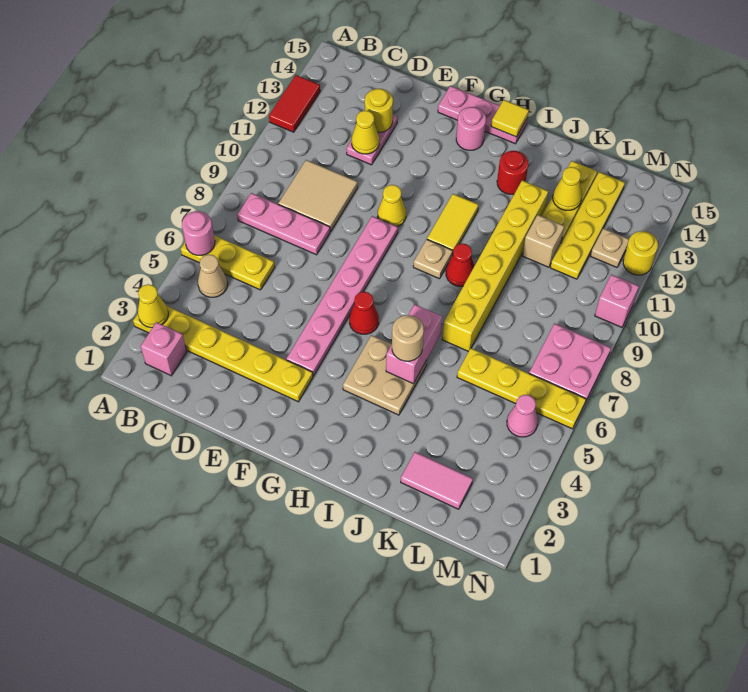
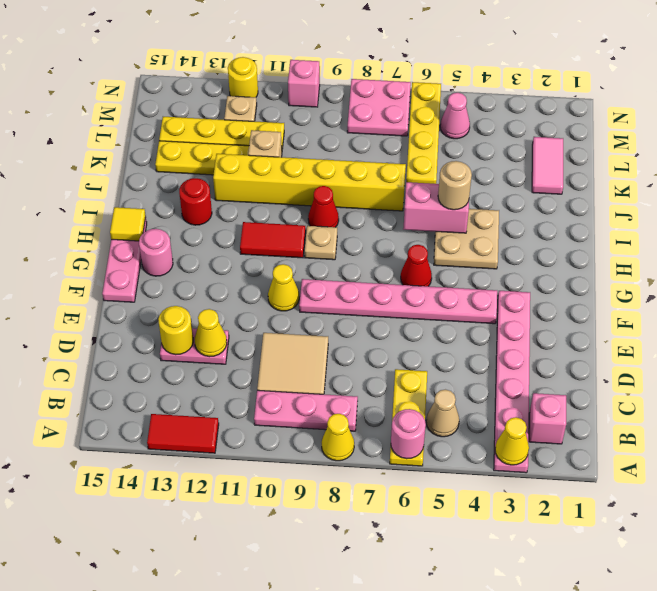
yellow plate A3:F3 level 1 -> pink plate A3:F3 level 1
pink plate B8:D8 level 1 -> pink plate B8:B10 level 1
yellow tile H10:H11 level 1 -> red tile H10:H11 level 1
yellow cone K13 level 2 -> yellow cone A8 level 1

